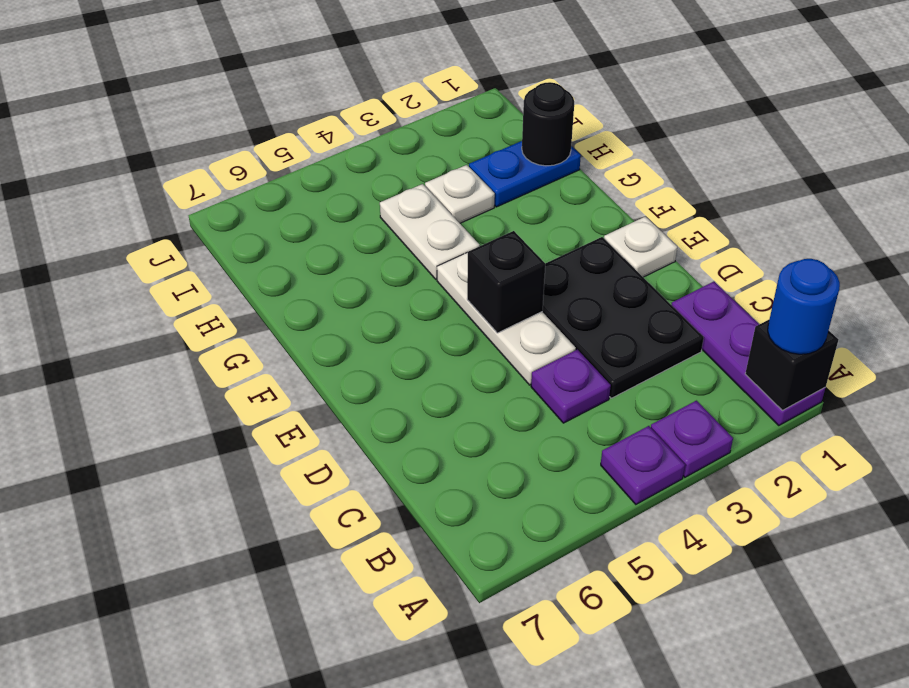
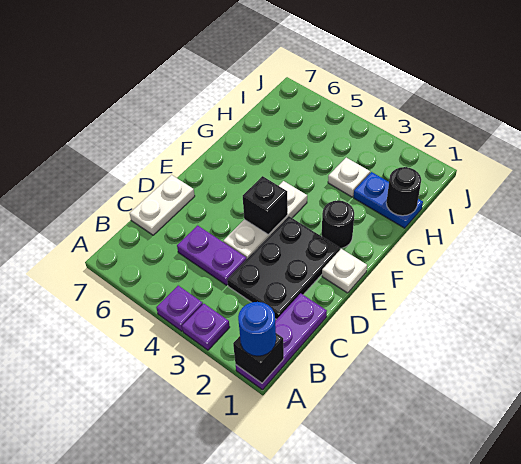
purple plate C4 level 1 -> purple plate C4:C5 level 1
none -> black round brick F2 level 1
white plate G4:H4 level 1 -> white plate C7:D7 level 1

